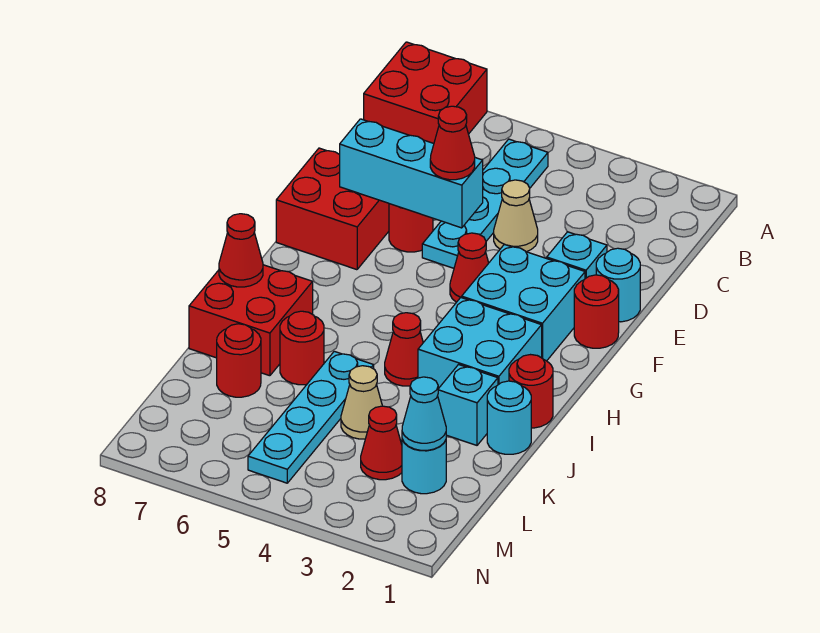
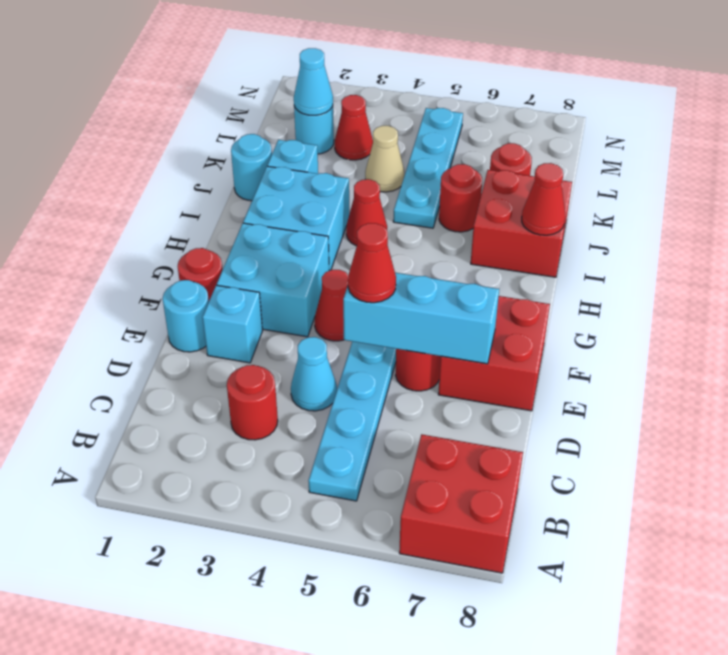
tan cone D4 level 1 -> cyan cone D4 level 1
red round brick I1 level 1 -> red round brick C3 level 1

